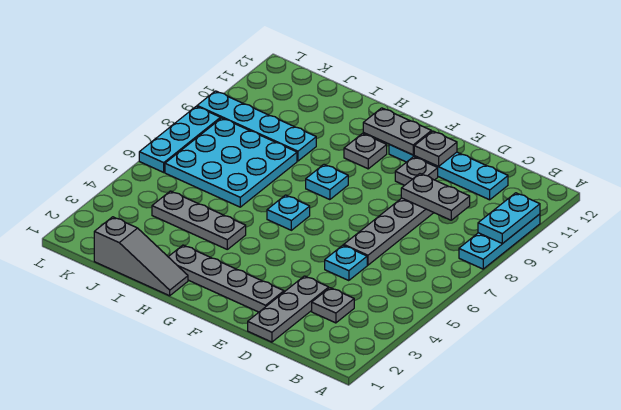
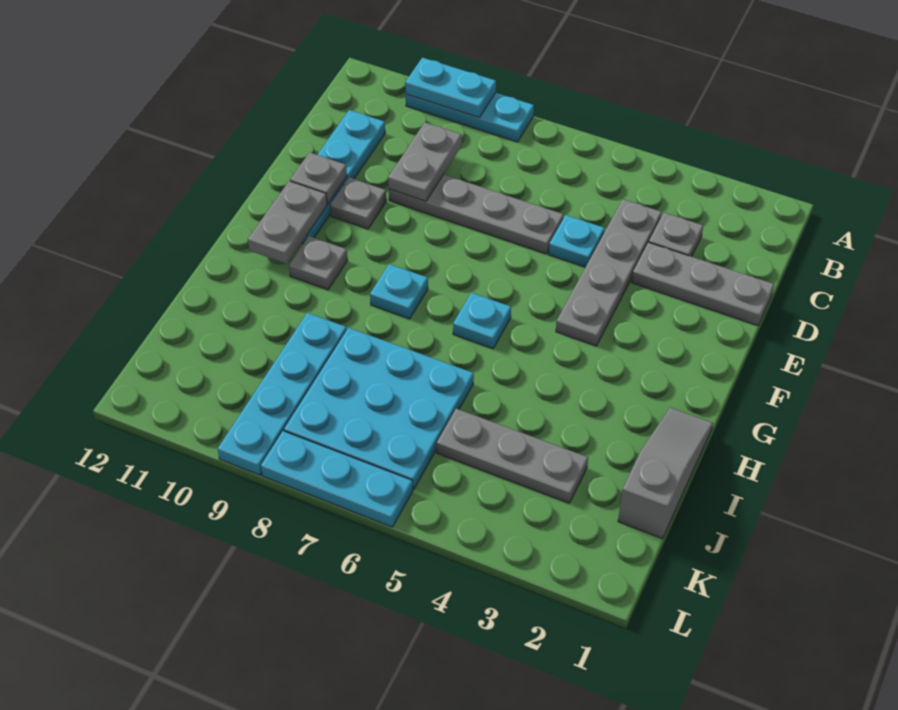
grey plate E2:H2 level 1 -> grey plate C4:F4 level 1
grey plate H4:J4 level 1 -> grey plate J3:J5 level 1

